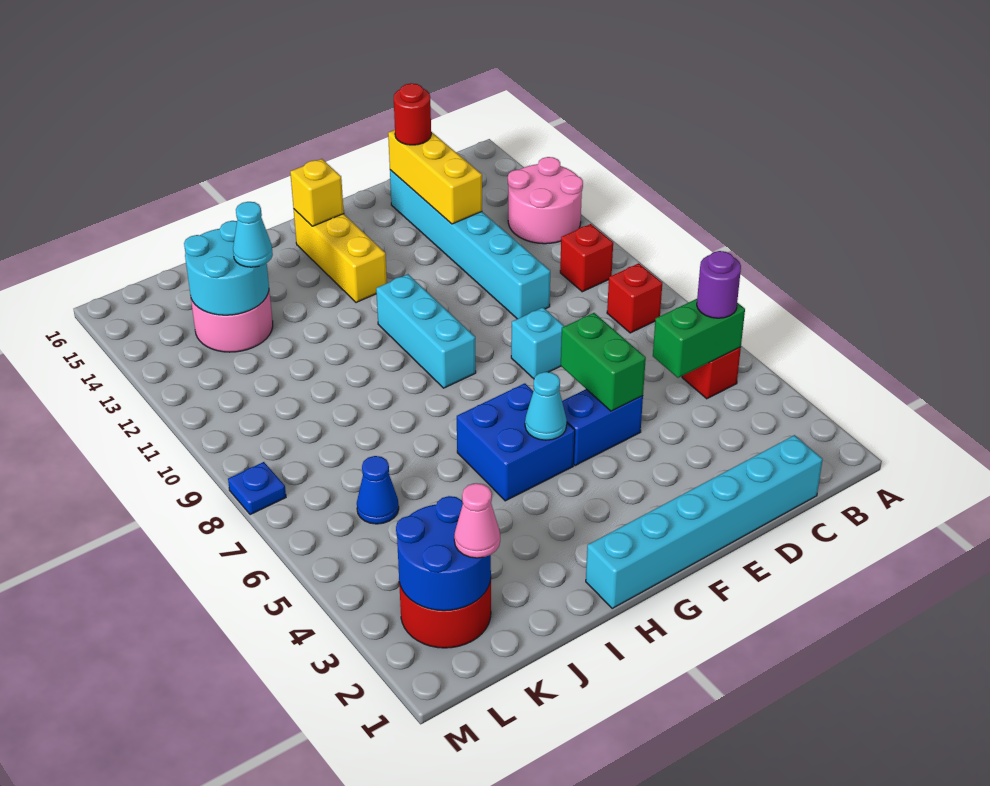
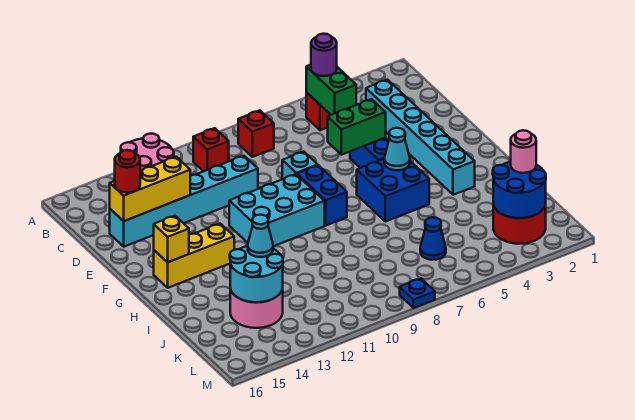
cyan brick C1:H1 level 1 -> cyan brick C3:H3 level 1
none -> blue brick F8:G8 level 1
cyan brick G9:G11 level 1 -> cyan brick F9:G11 level 1
pink cone K2 level 3 -> pink round brick K2 level 3

